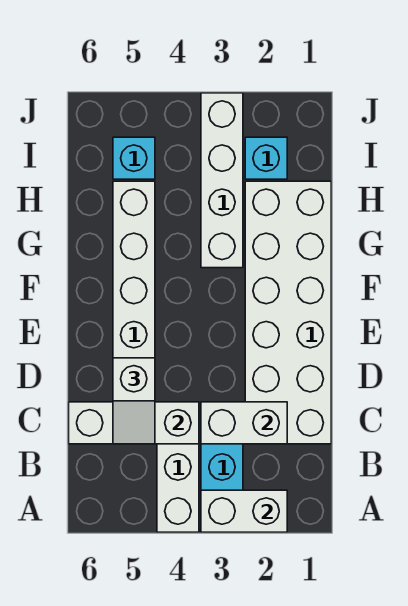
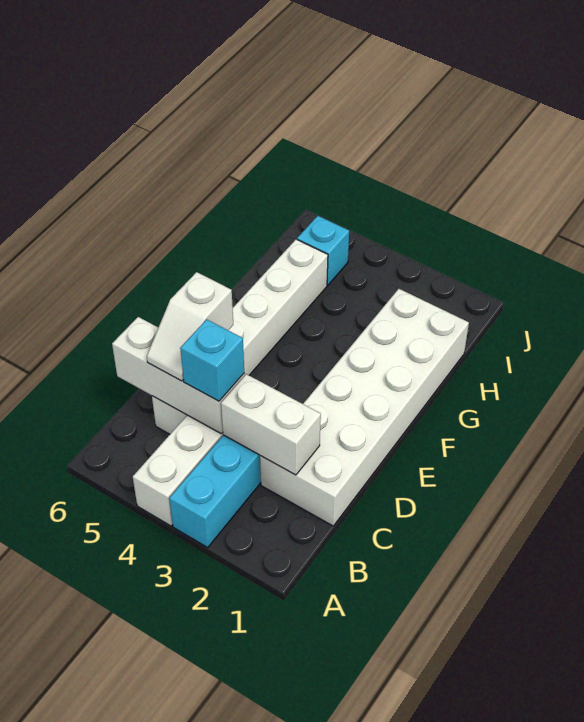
white brick A2:A3 level 2 -> none
white brick G3:J3 level 1 -> none
cyan brick I2 level 1 -> cyan brick C4 level 3

